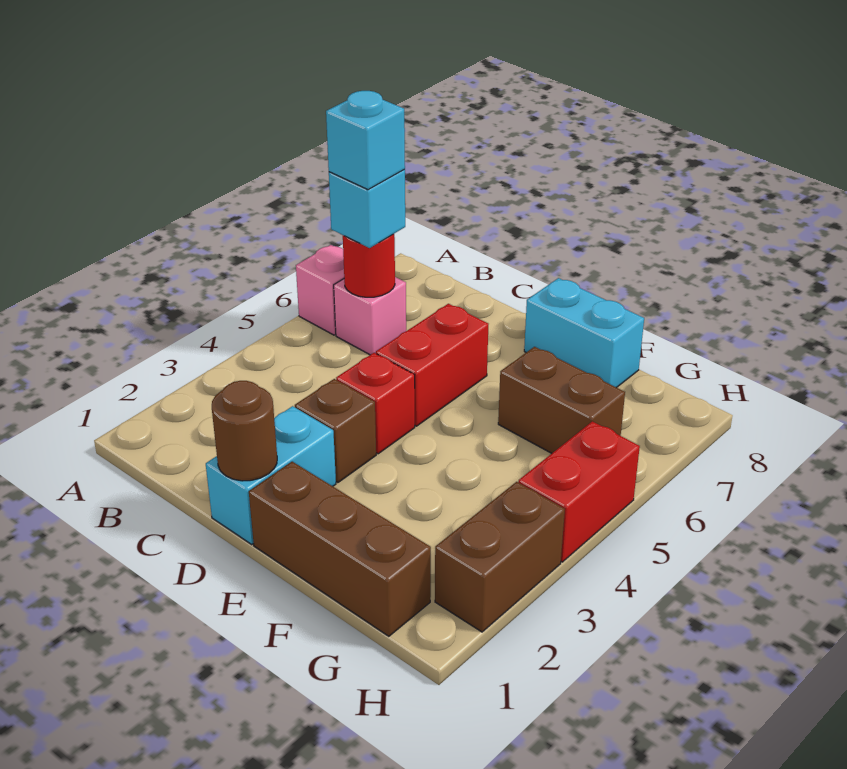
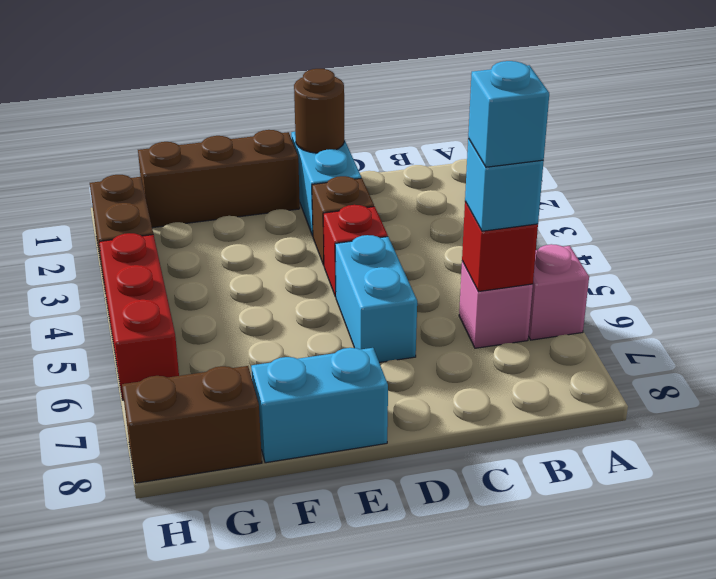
red round brick B6 level 2 -> red brick B6 level 2
red brick D5:D6 level 1 -> cyan brick D5:D6 level 1
brown brick F6:G6 level 1 -> brown brick G8:H8 level 1
red brick H4:H5 level 1 -> red brick H4:H6 level 1

